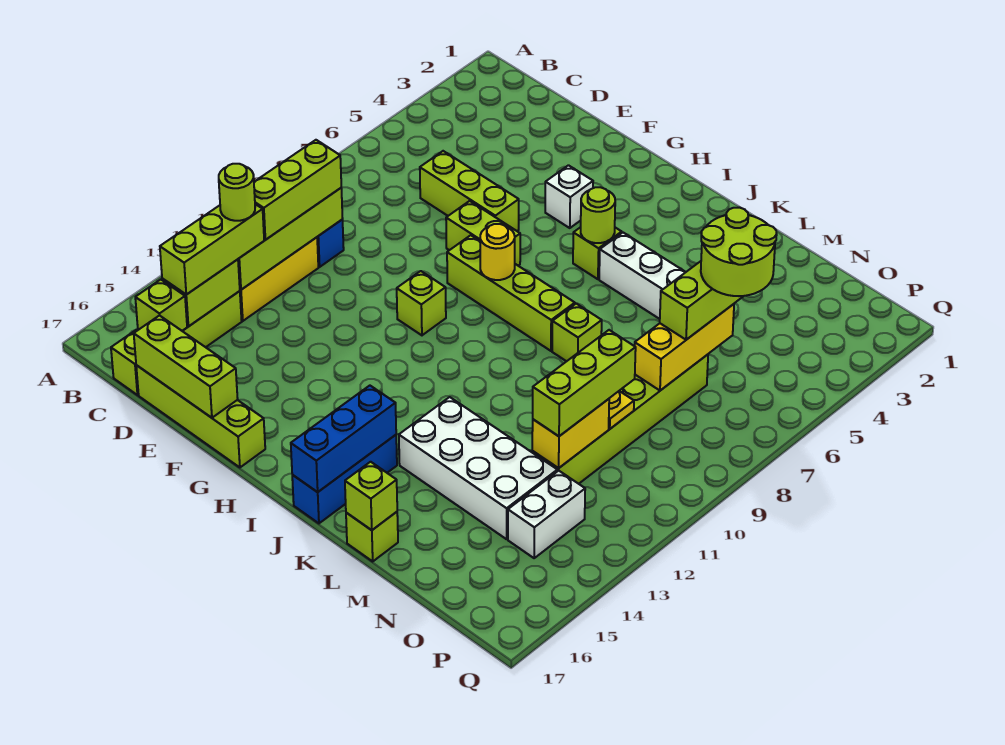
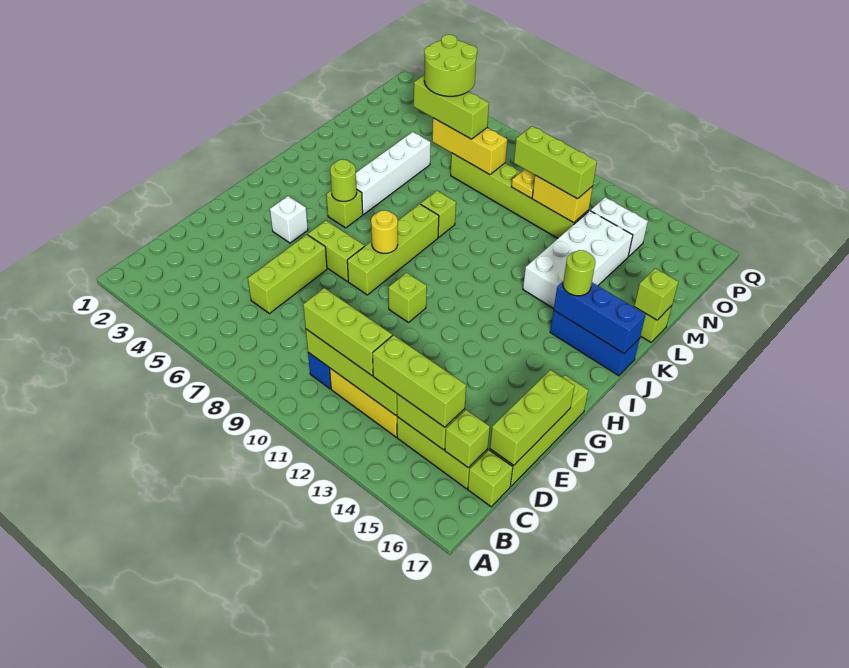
lime round brick C13 level 4 -> lime round brick J15 level 3
lime brick F7:G7 level 1 -> lime brick G6:G7 level 1

